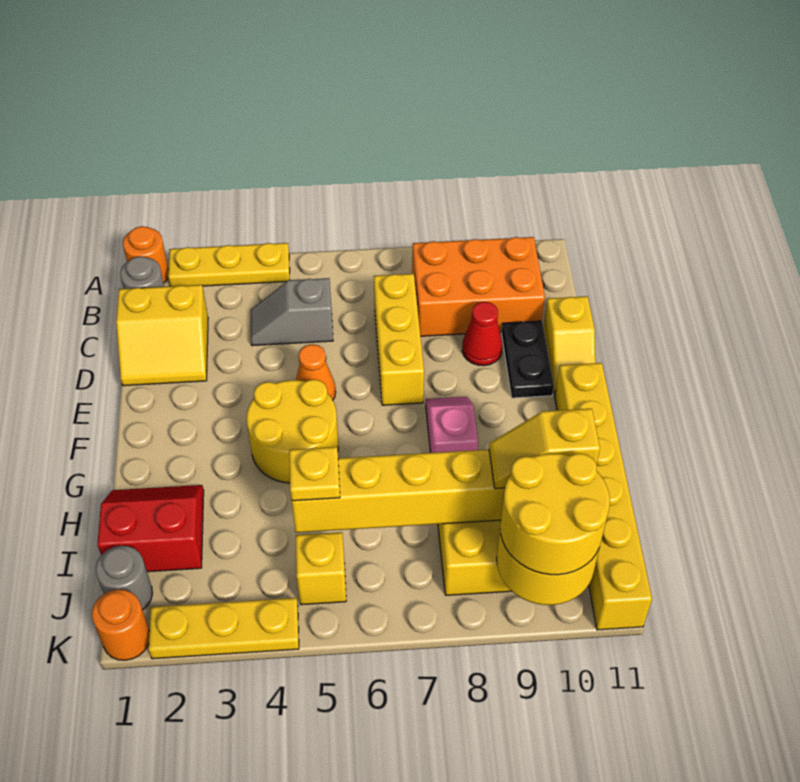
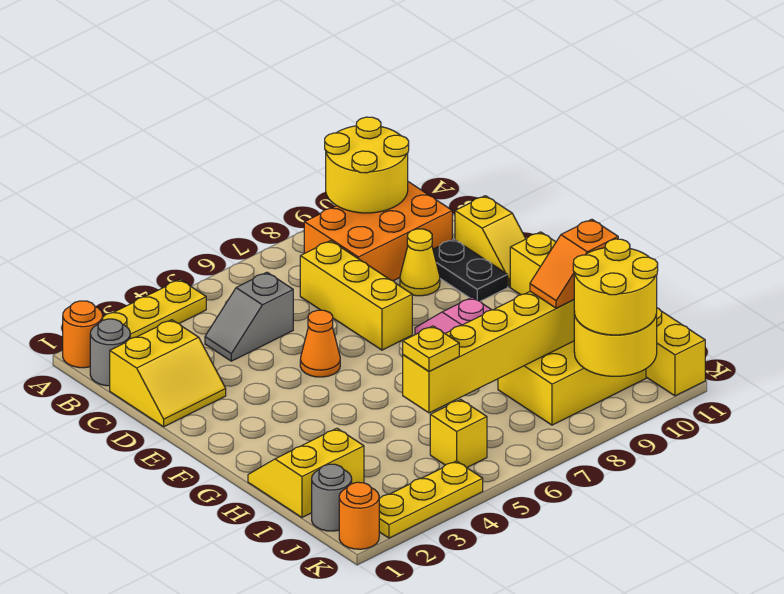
red cone D9 level 1 -> yellow cone D9 level 1
yellow round brick F4:G5 level 1 -> yellow round brick A9:B10 level 2
red slope H1:I2 level 1 top I -> yellow slope H1:I2 level 1 top I
yellow slope I9:I10 level 3 top 10 -> orange slope I9:I10 level 3 top 10

